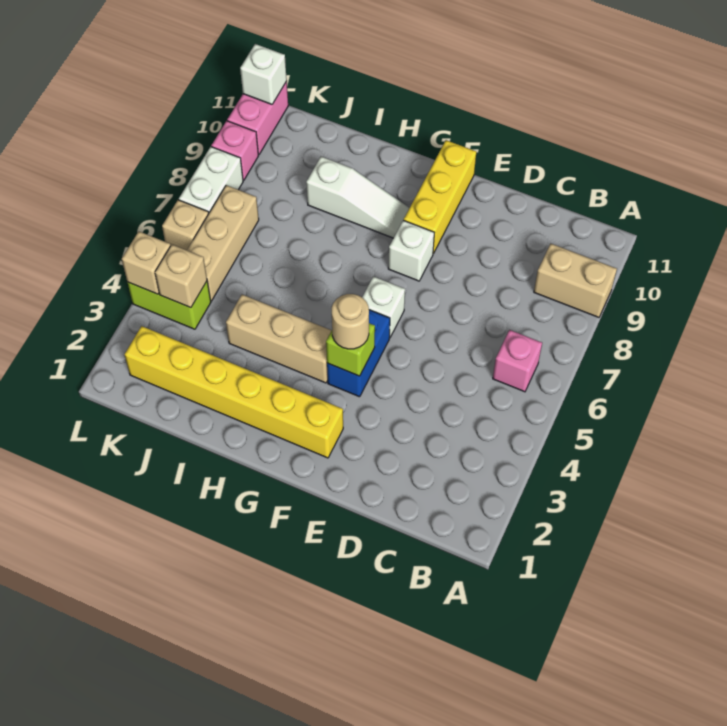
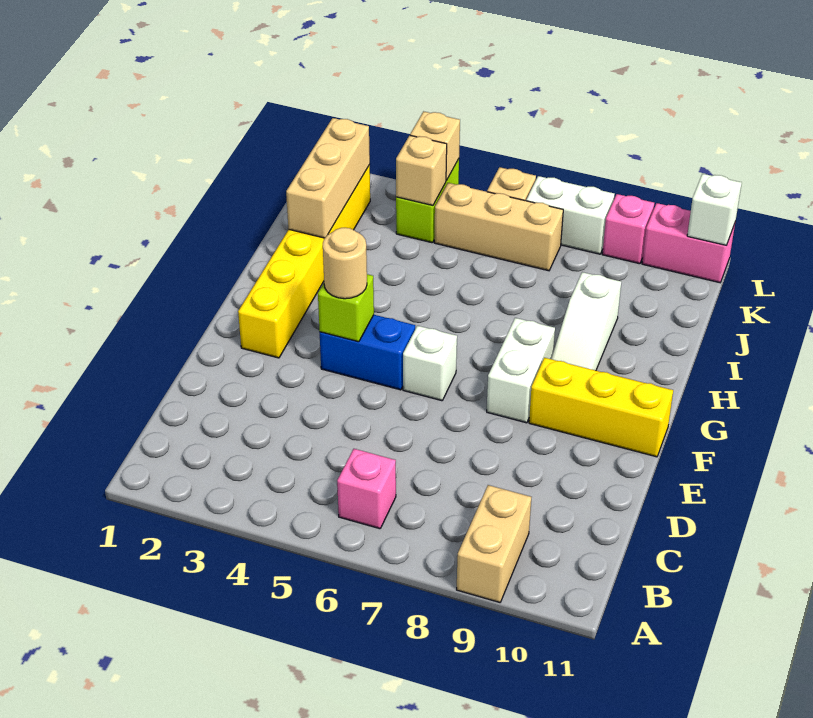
white brick F8 level 1 -> white brick F8:G8 level 1
tan brick G4:I4 level 1 -> tan brick I2:K2 level 2

